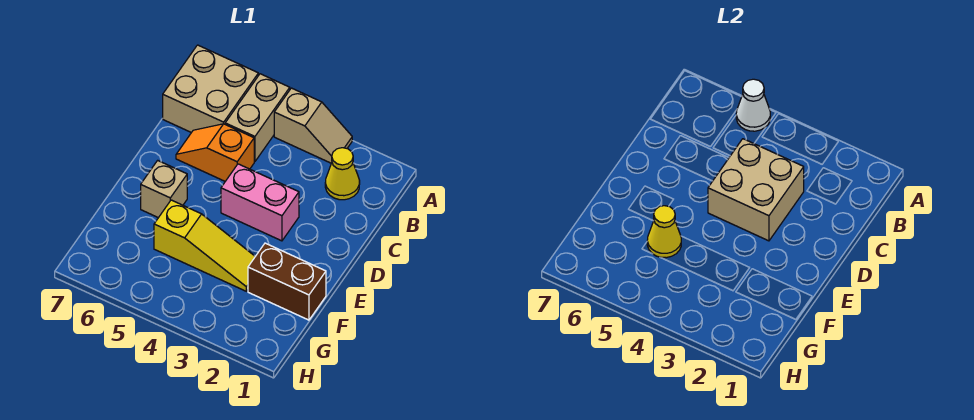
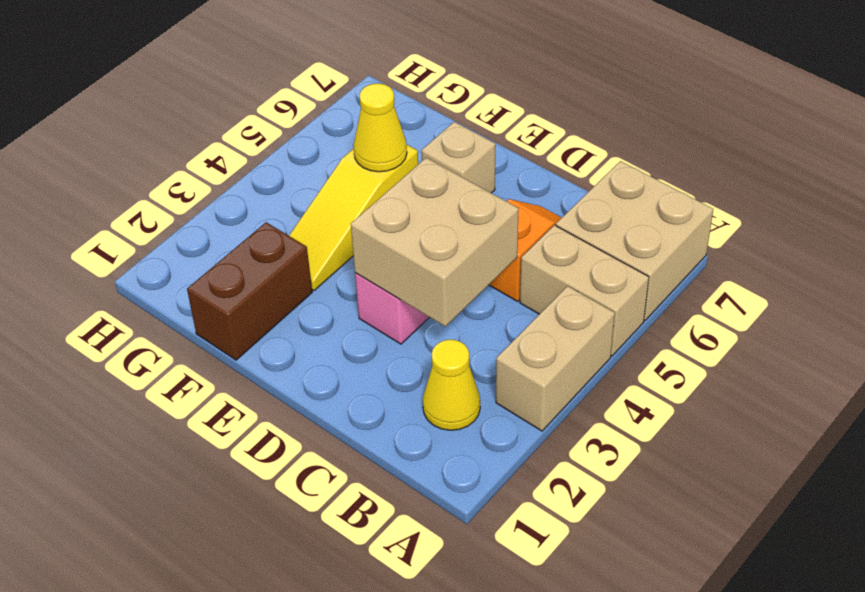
tan slope A3:A4 level 1 top 4 -> tan brick A3:A4 level 1
white cone A5 level 2 -> none

